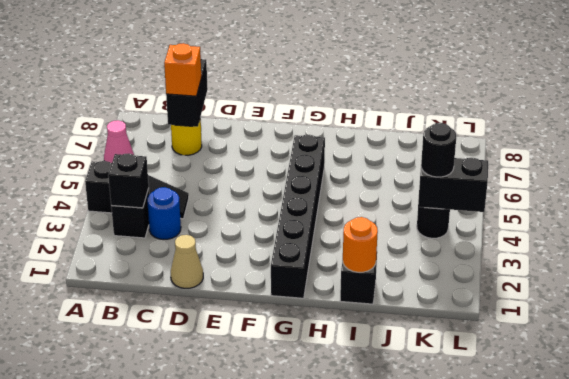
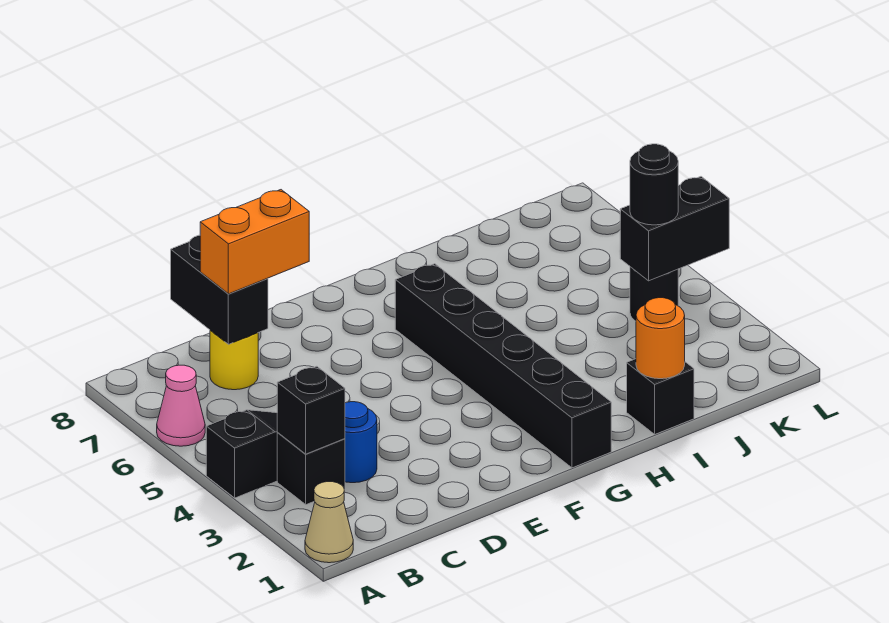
orange brick C7 level 3 -> orange brick C7:D7 level 3
tan cone D1 level 1 -> tan cone A1 level 1

